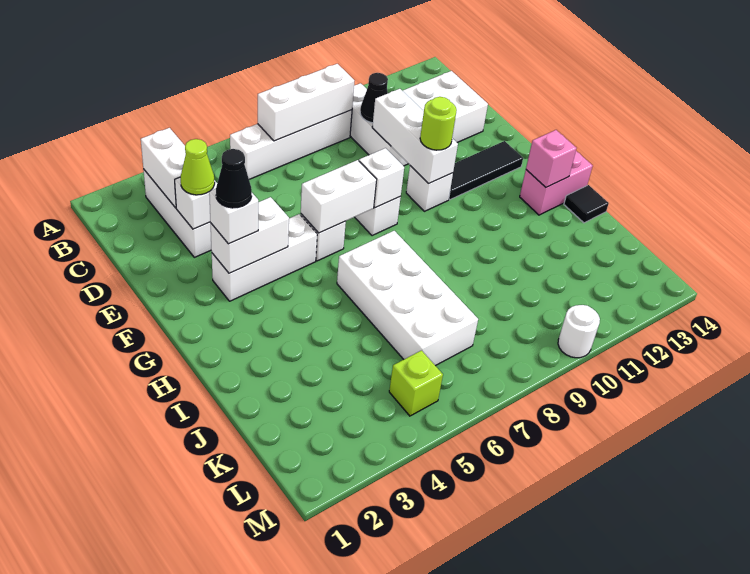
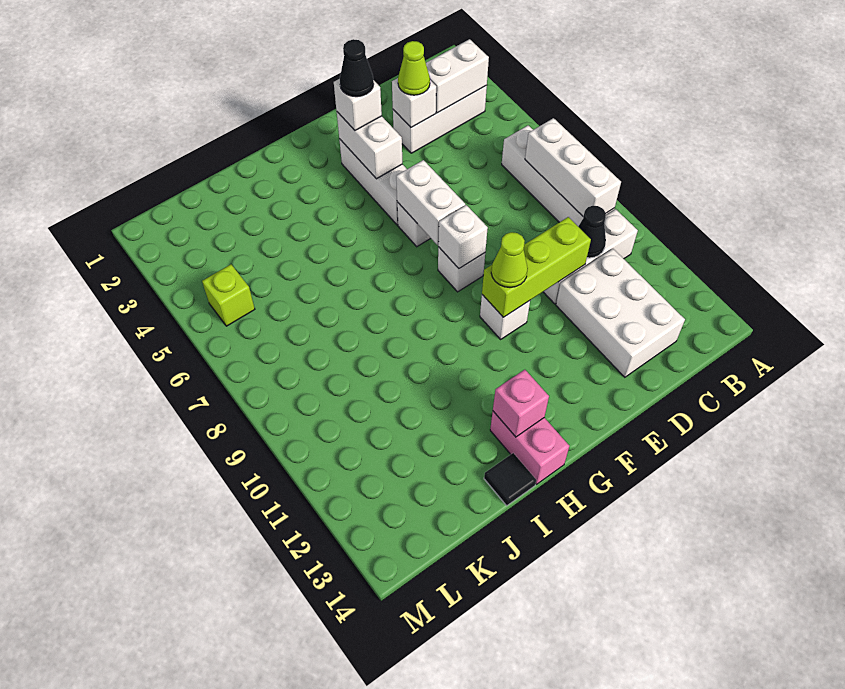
white brick D10:F10 level 2 -> lime brick D10:F10 level 2
lime round brick F10 level 3 -> lime cone F10 level 3
black tile F11:F13 level 1 -> none
white brick H6:K7 level 1 -> none
white round brick M10 level 1 -> none

